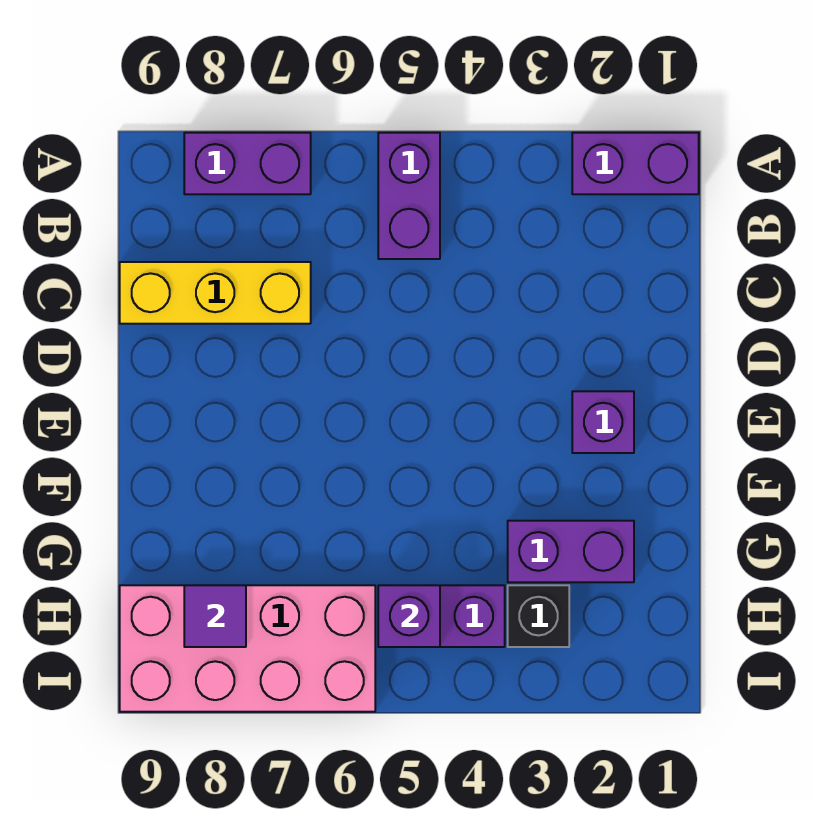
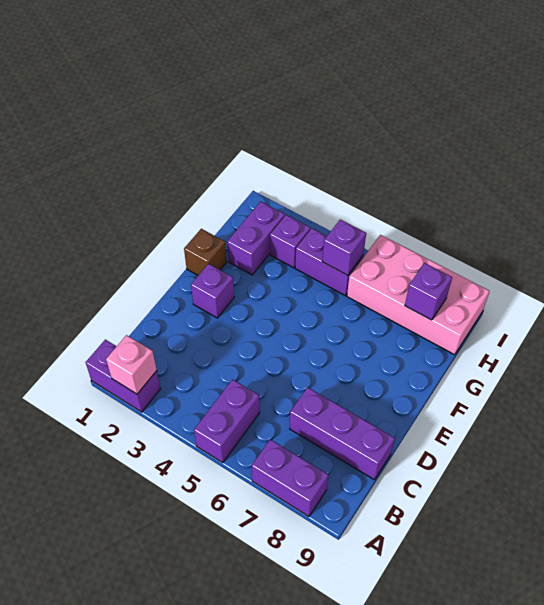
none -> pink brick A2 level 2
yellow brick C7:C9 level 1 -> purple brick C7:C9 level 1
none -> brown brick F1 level 1
purple brick G2:G3 level 1 -> purple brick G2:H2 level 1
black brick H3 level 1 -> purple brick H3 level 1
purple tile H8 level 2 -> purple brick H8 level 2

